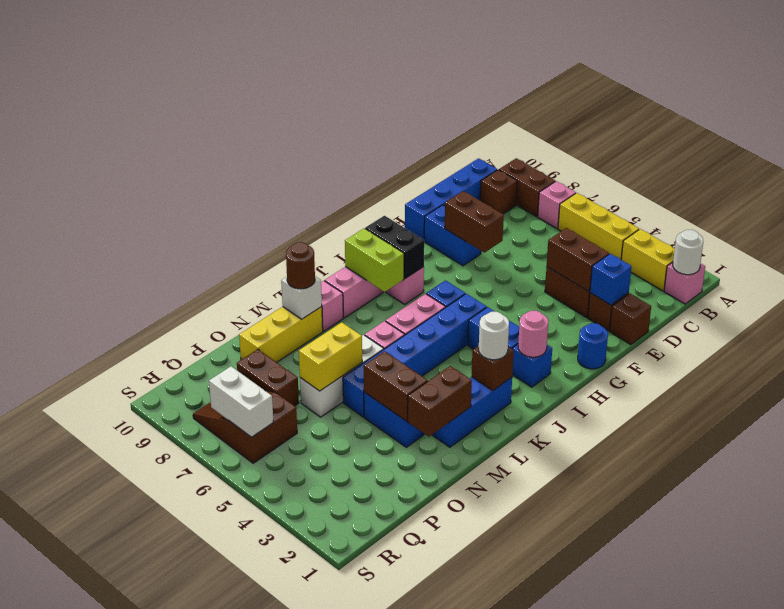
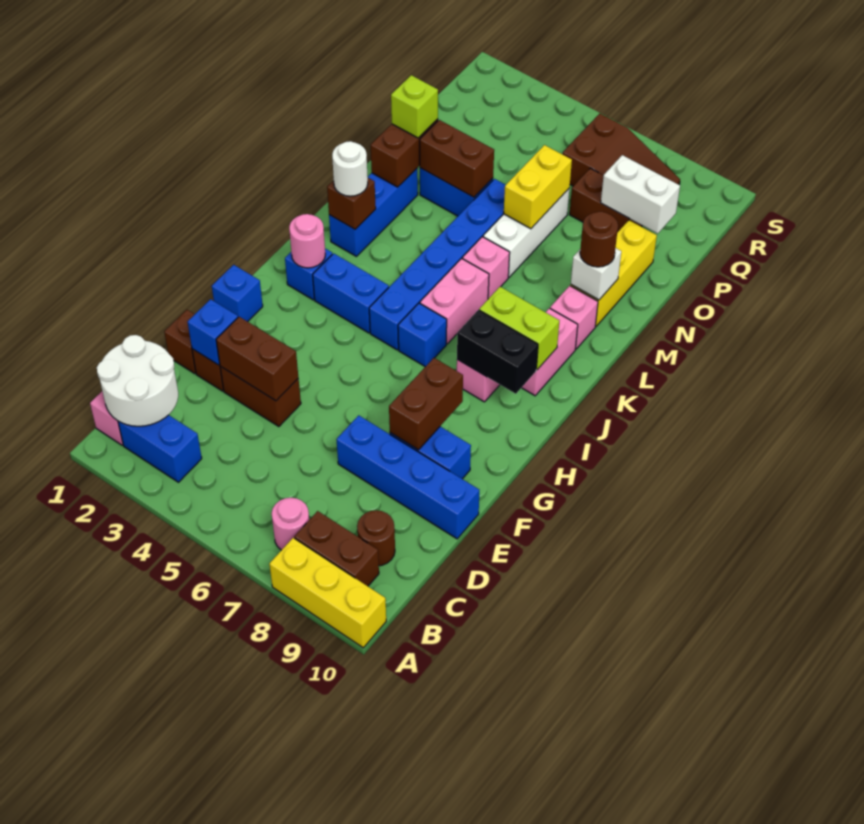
white round brick B1 level 2 -> white round brick B1:C2 level 2
yellow brick B2:B3 level 1 -> blue brick B2:B3 level 1
yellow brick B4:B6 level 1 -> yellow brick A8:A10 level 1
pink brick B7 level 1 -> pink round brick B7 level 1
brown brick C9 level 1 -> brown round brick C9 level 1
blue brick C10:F10 level 1 -> blue brick E7:E10 level 1
brown brick F7:F8 level 2 -> brown brick F8:G8 level 2
blue round brick G1 level 1 -> blue brick G1 level 1
none -> lime brick N2 level 3
white brick R6:R7 level 2 -> white brick P8:P9 level 2

